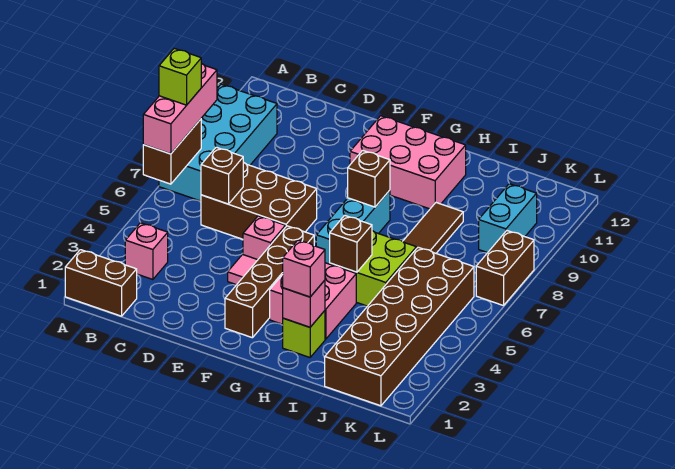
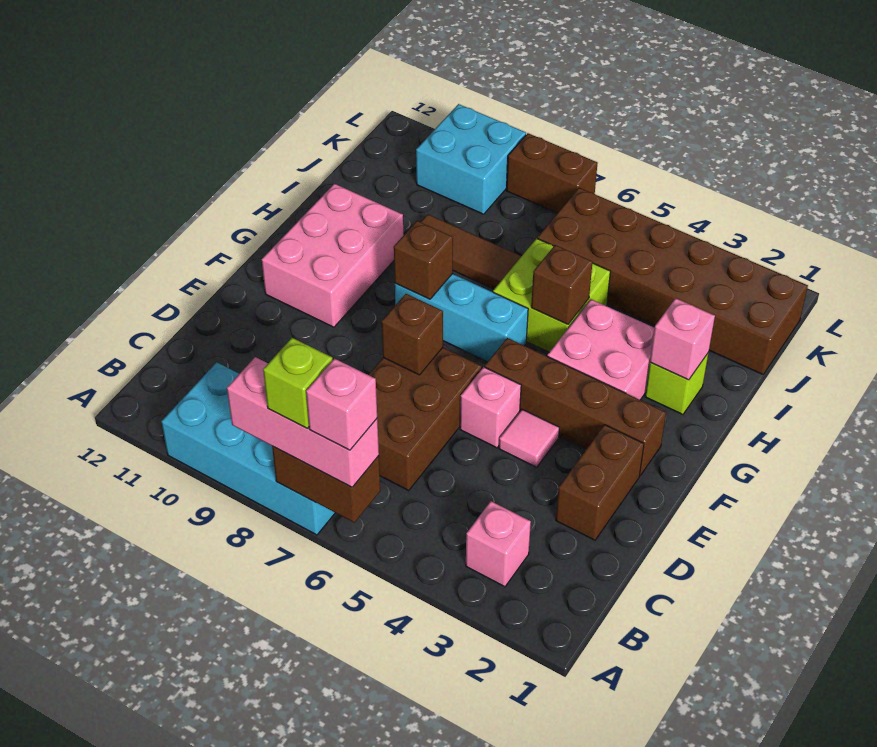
brown brick A1:B1 level 1 -> brown brick D2:E2 level 1
brown brick C6 level 2 -> brown brick E7 level 2
pink brick H2 level 3 -> pink brick A6 level 4
cyan brick K9:K10 level 1 -> cyan brick K9:L10 level 1

